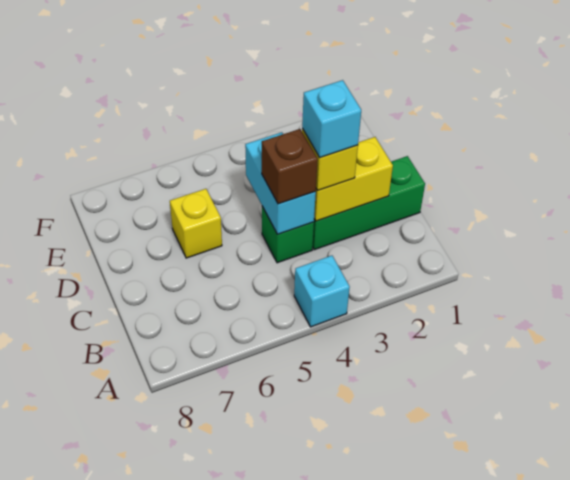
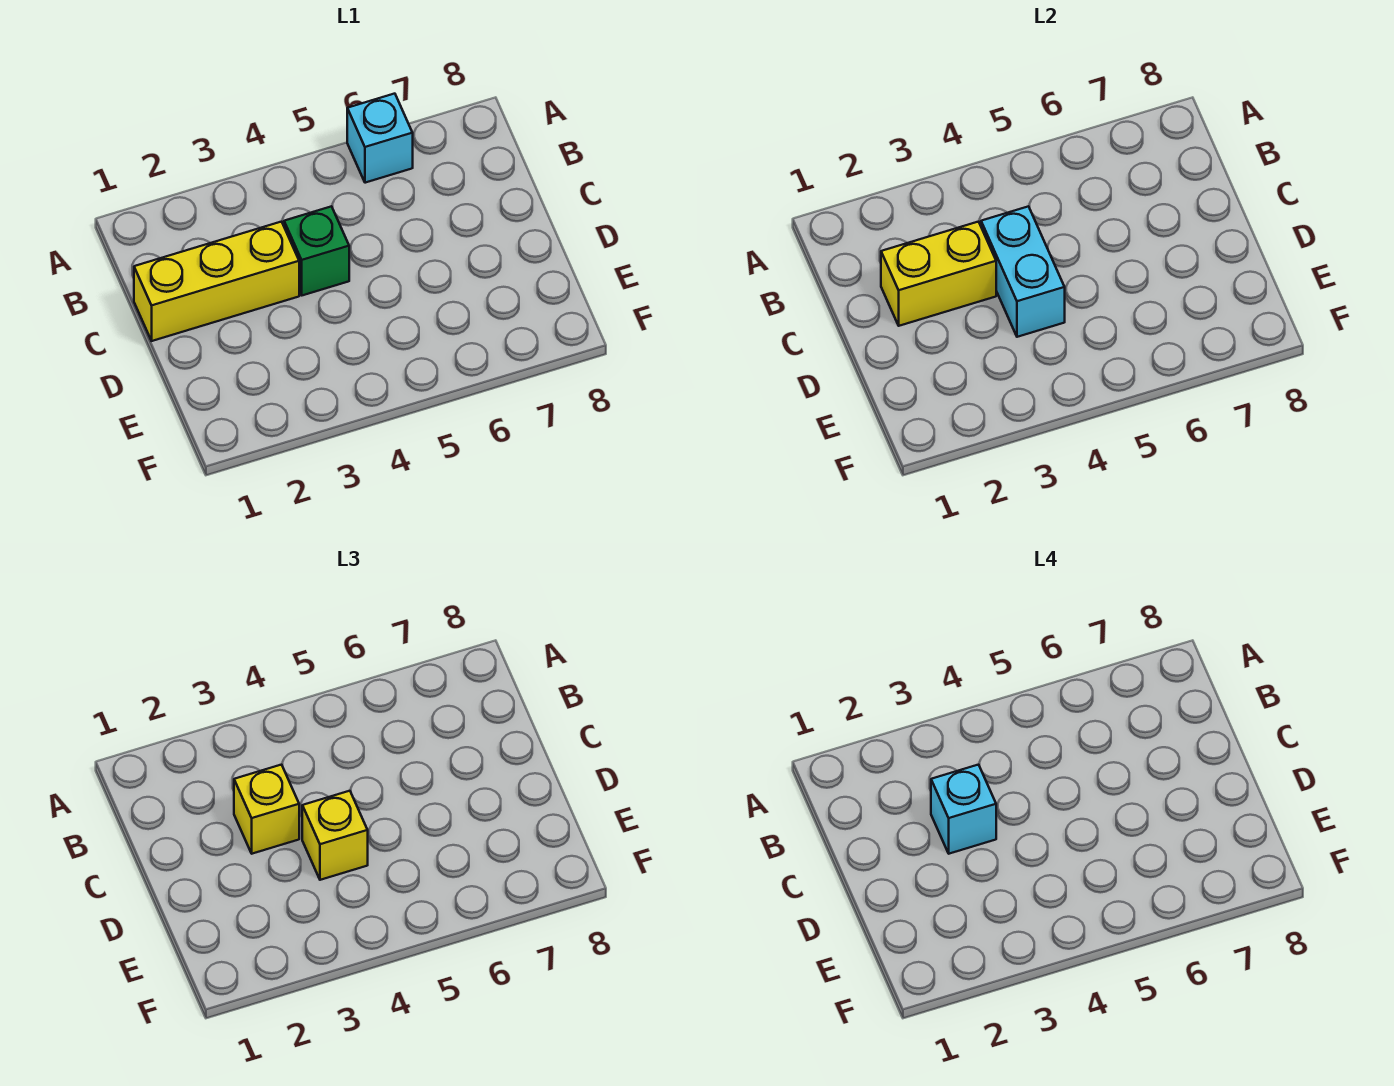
cyan brick A4 level 1 -> cyan brick A6 level 1
green brick C1:C3 level 1 -> yellow brick C1:C3 level 1
brown brick C4 level 3 -> none
yellow brick D6 level 1 -> yellow brick D4 level 3

